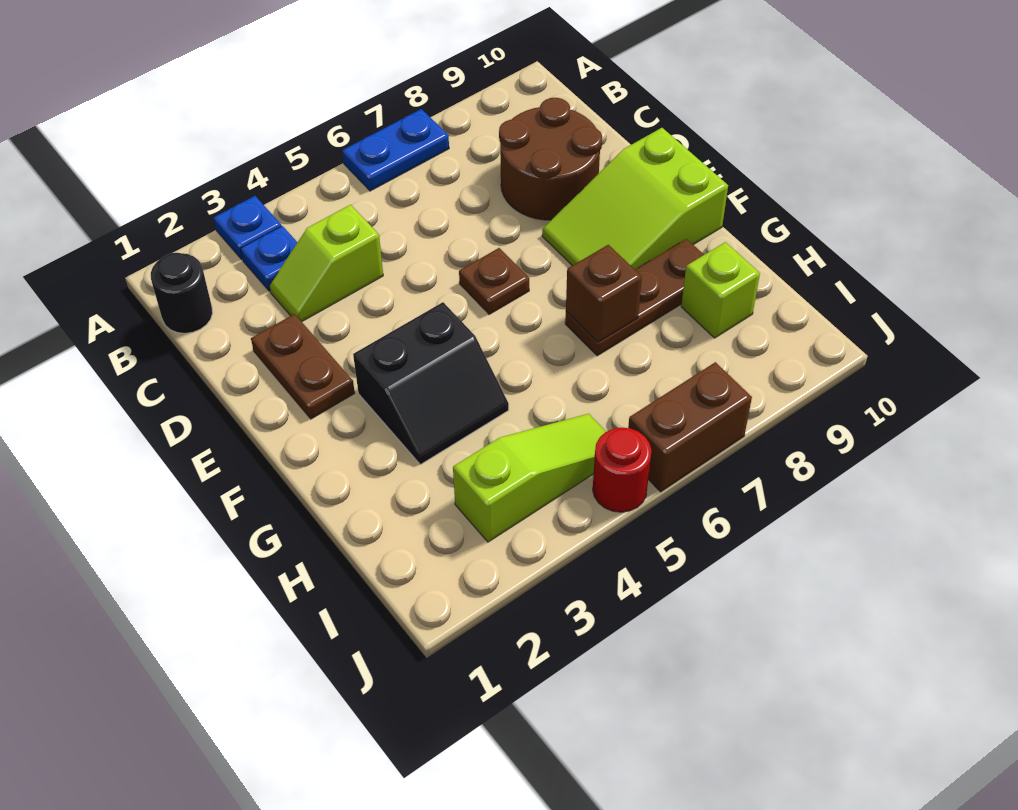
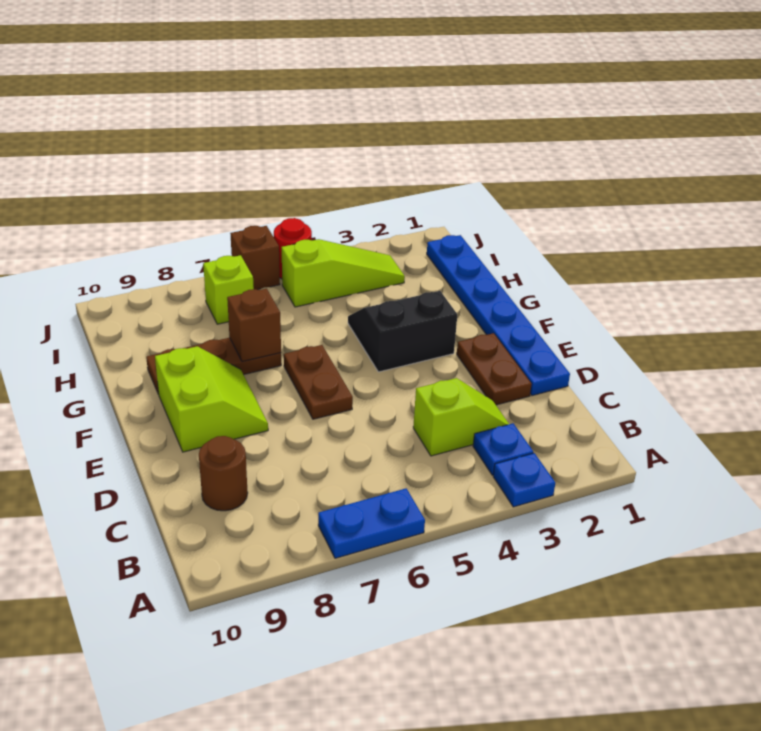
black round brick B1 level 1 -> none
brown round brick C8:D9 level 1 -> brown round brick C9 level 1
none -> blue plate D1:I1 level 1
brown plate E6 level 1 -> brown plate E6:F6 level 1
lime slope E8:F10 level 1 top 10 -> lime slope E8:F9 level 1 top 9
lime brick H9 level 1 -> lime brick I7 level 1
lime slope I3:I5 level 1 top 3 -> lime slope I3:I5 level 1 top 5
brown brick J6:J7 level 1 -> brown brick J6 level 1

